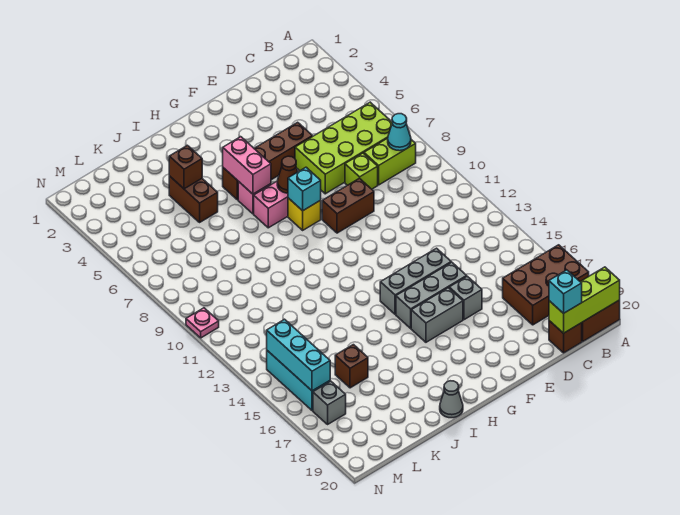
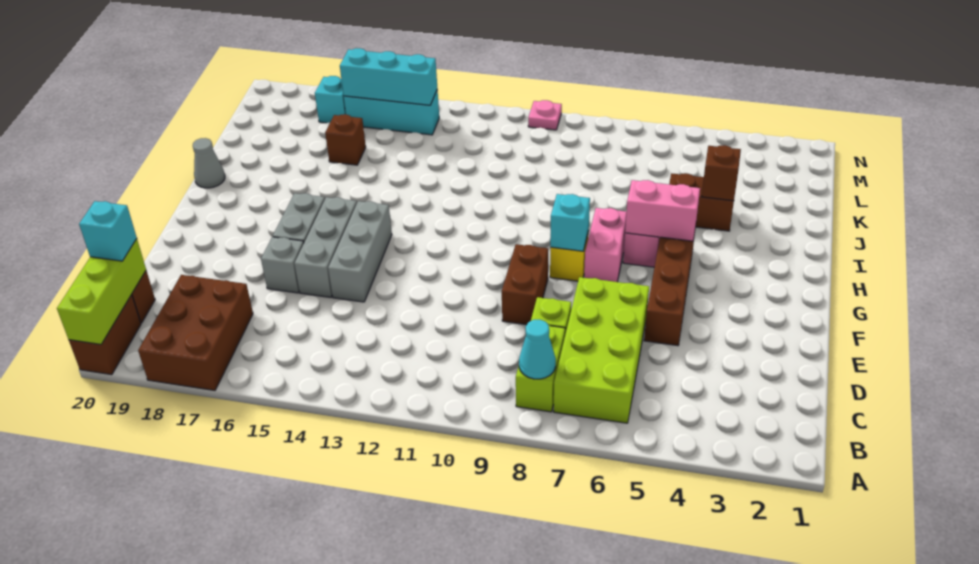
brown cone G7 level 2 -> none
grey brick M17 level 1 -> cyan brick M17 level 1

